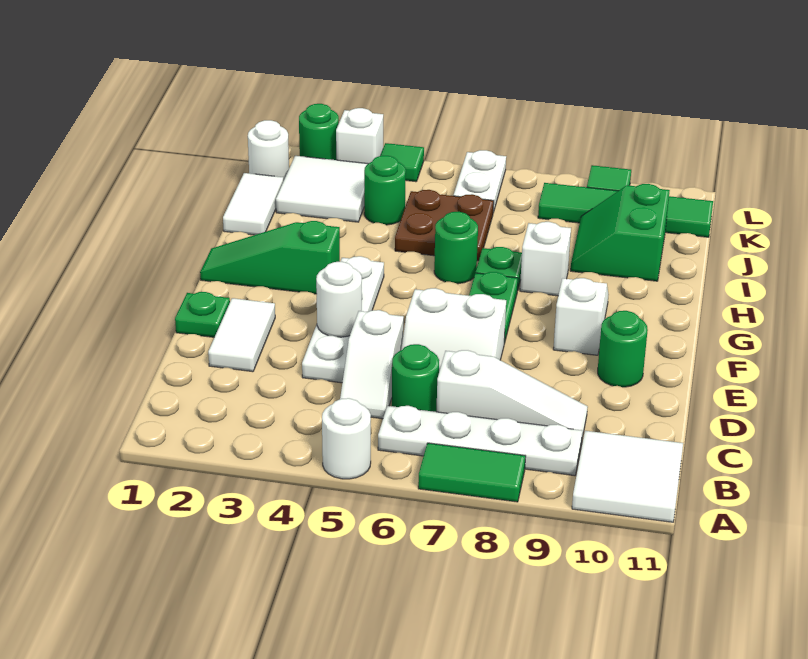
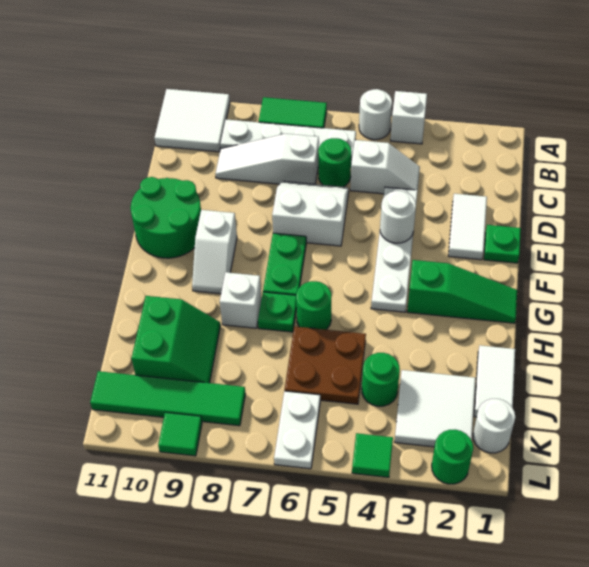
white slope C5:D5 level 1 top D -> white slope C4:C5 level 1 top 5
green round brick E10 level 1 -> green round brick E10:F11 level 1
white brick L3 level 1 -> white brick A4 level 1

